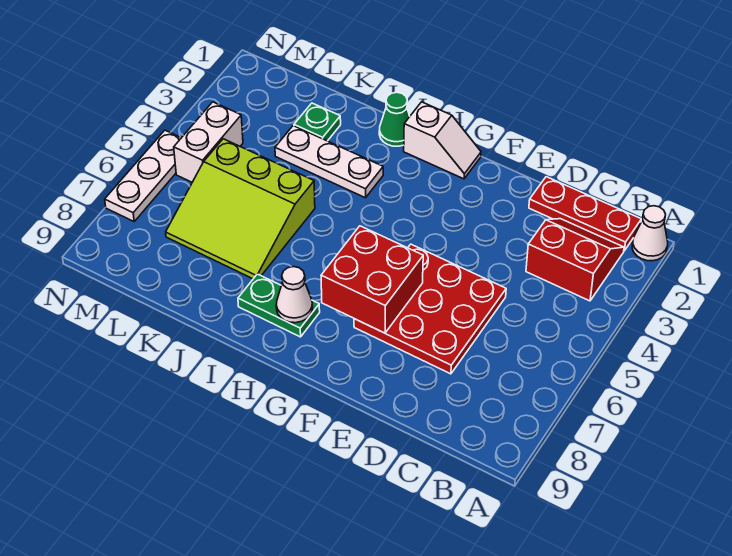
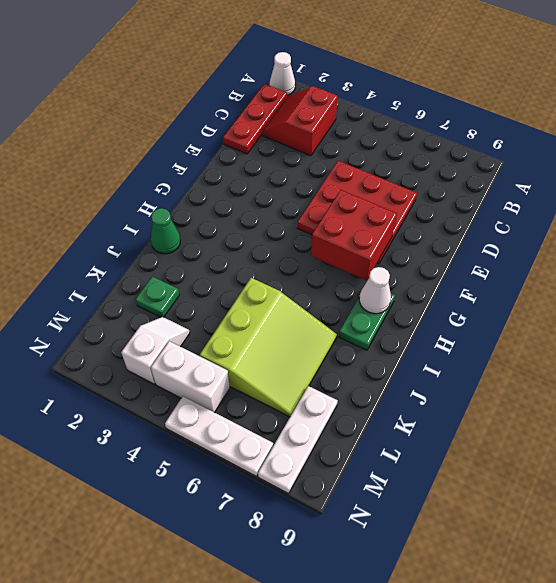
white slope G1:H1 level 1 top H -> white slope L3:M3 level 1 top M
white plate I3:K3 level 1 -> white plate L8:N8 level 1

